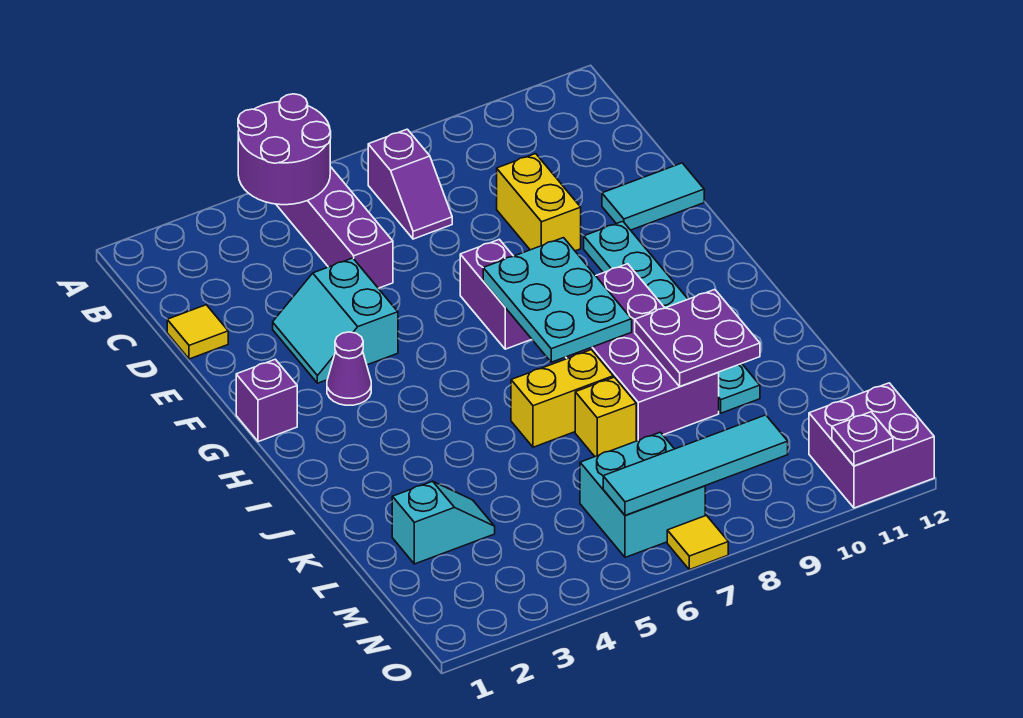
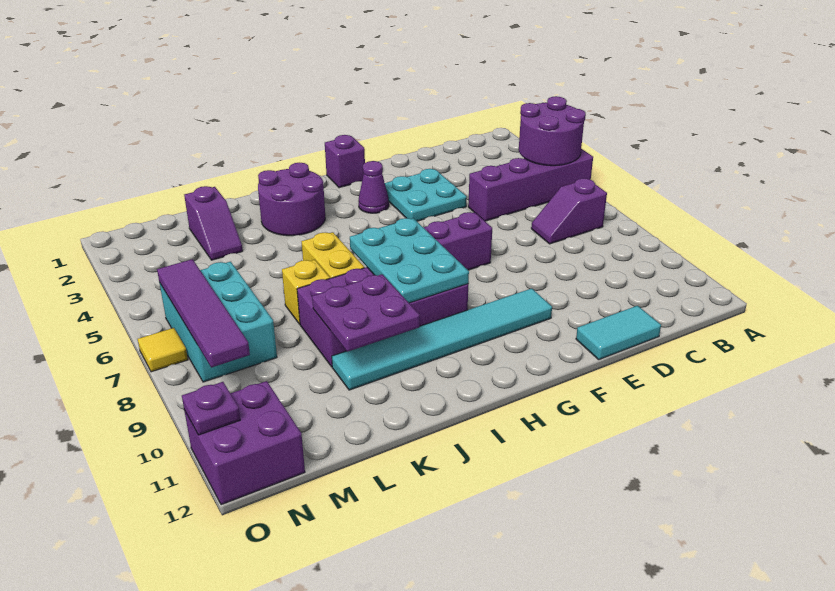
yellow tile D1 level 1 -> none
yellow brick D9:E9 level 1 -> none
cyan slope E3:F4 level 1 top 4 -> cyan plate E3:F4 level 1
cyan tile E11:E12 level 1 -> cyan tile D12:E12 level 1
cyan plate F10:K10 level 1 -> cyan tile F10:K10 level 1
cyan plate G7:I8 level 2 -> cyan plate H7:I9 level 2
none -> purple round brick I2:J3 level 1
cyan slope L2:L3 level 1 top 2 -> purple slope L2:L3 level 1 top 2
cyan brick M6:N7 level 1 -> cyan brick M6:N8 level 1
cyan tile N6:N9 level 2 -> purple tile N6:N9 level 2

